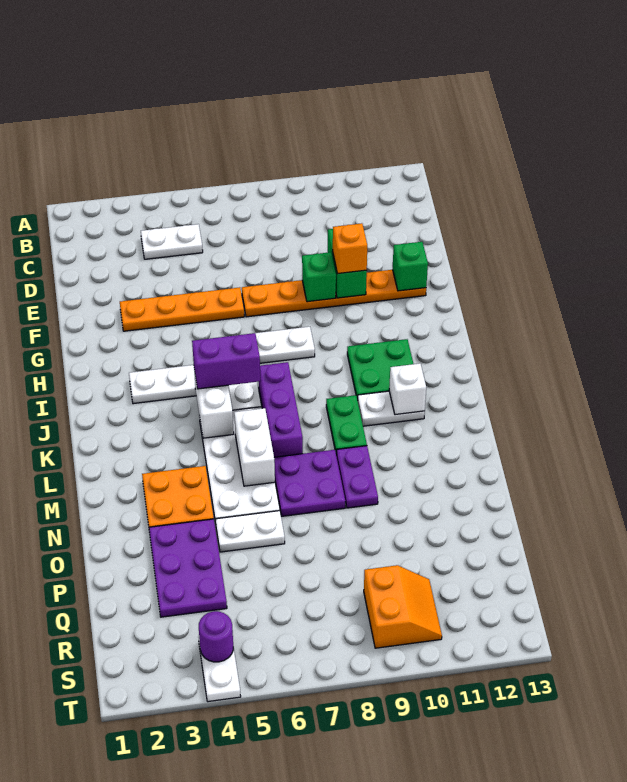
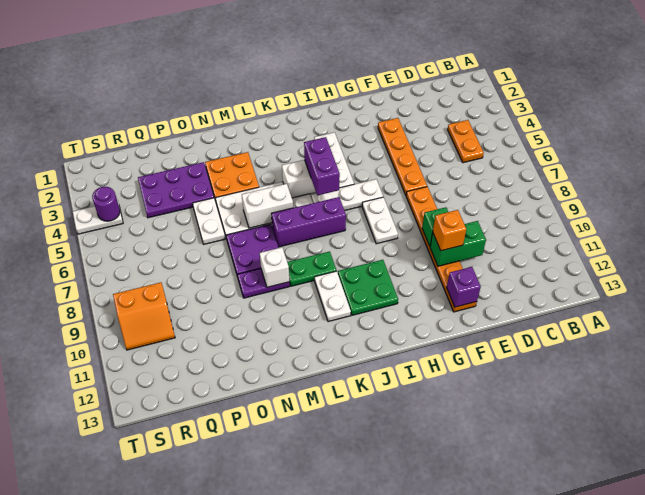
white plate C4:C5 level 1 -> orange plate C4:C5 level 1
green brick F12 level 2 -> purple brick F12 level 2
white brick K11 level 2 -> white brick M9 level 2

